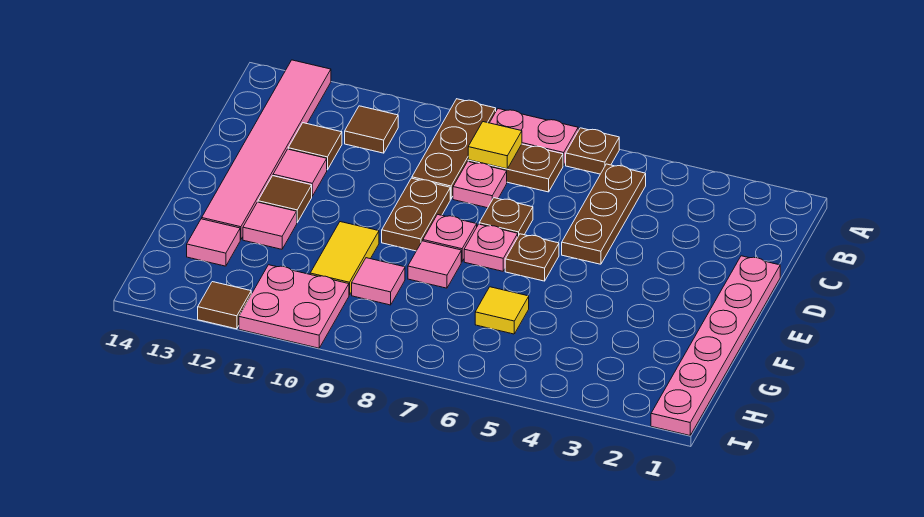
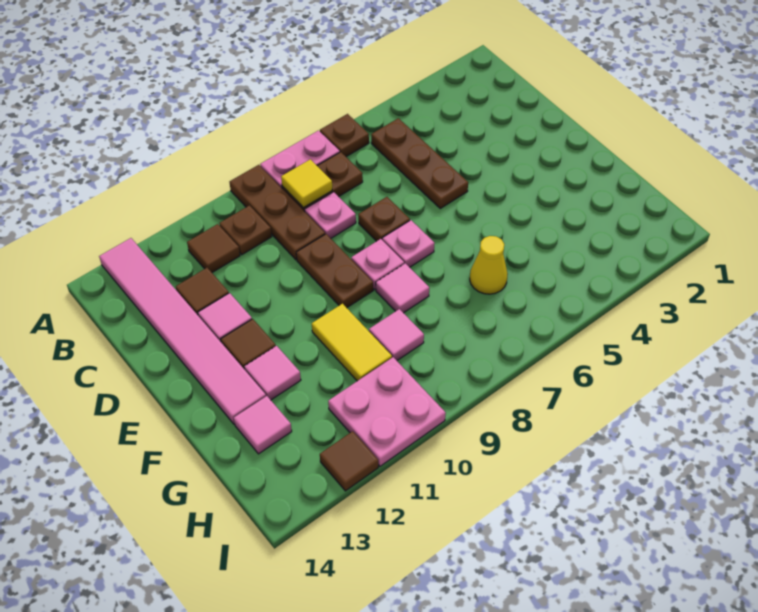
pink plate D1:I1 level 1 -> none
brown plate E6 level 1 -> brown plate B10 level 1
yellow tile G6 level 1 -> yellow cone G6 level 1

